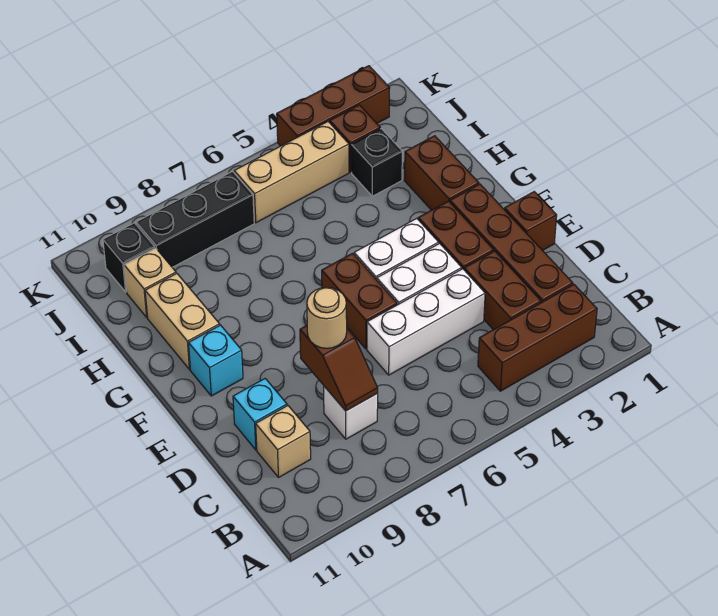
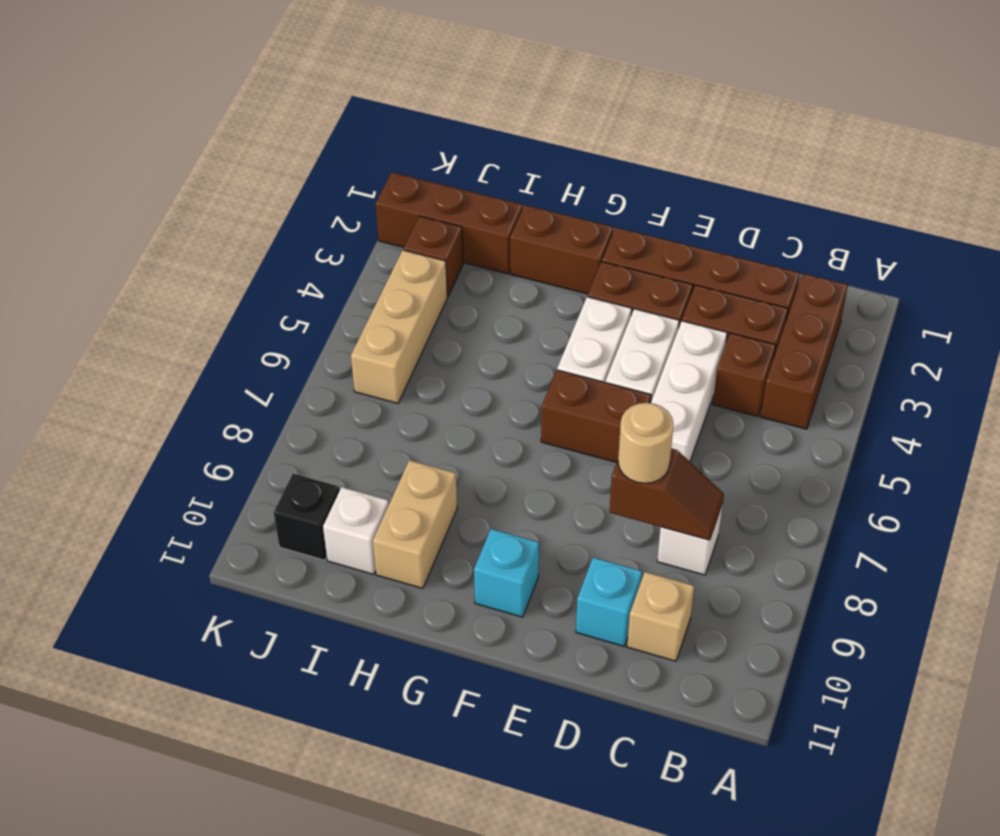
brown brick E1 level 1 -> brown brick C4 level 1
tan brick G10:H10 level 1 -> tan brick H9:H10 level 1
black brick I3 level 1 -> none
tan brick I10 level 1 -> white brick I10 level 1
black brick J7:J9 level 1 -> none
brown brick K2:K4 level 1 -> brown brick I2:K2 level 1

